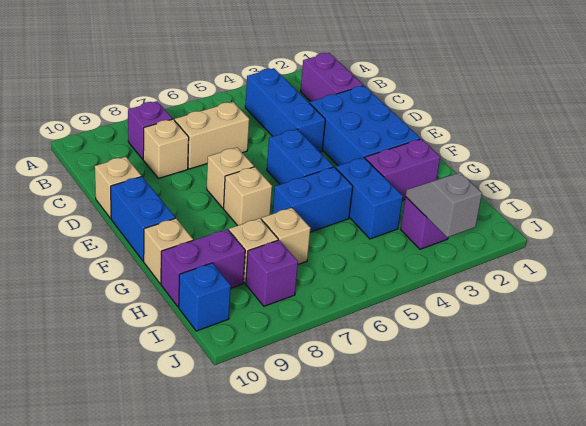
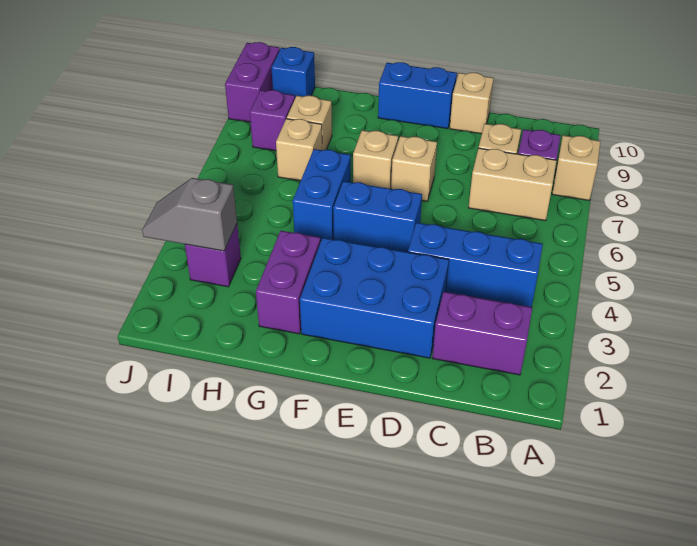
tan brick C6:C7 level 1 -> tan brick B7:C7 level 1
blue brick G4:H4 level 1 -> none
tan brick G10 level 1 -> tan brick A8 level 1
purple brick H9:H10 level 1 -> purple brick J9:J10 level 1
grey slope I3:J3 level 2 top J -> grey slope I3:J3 level 2 top I

